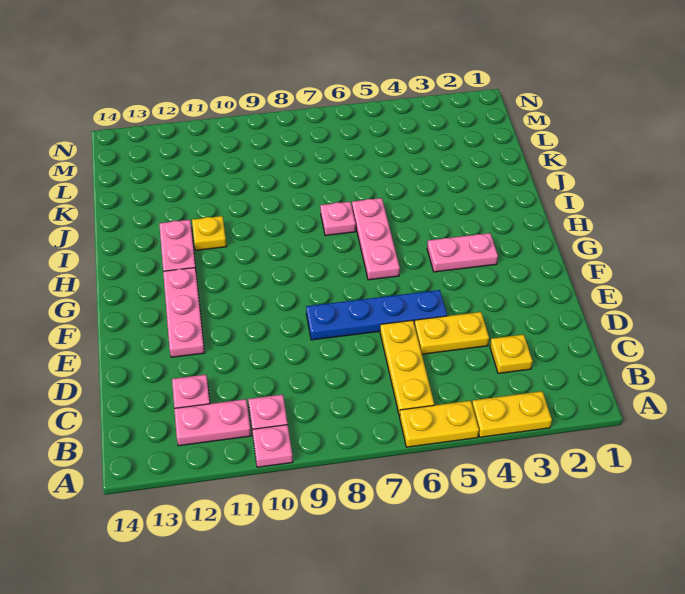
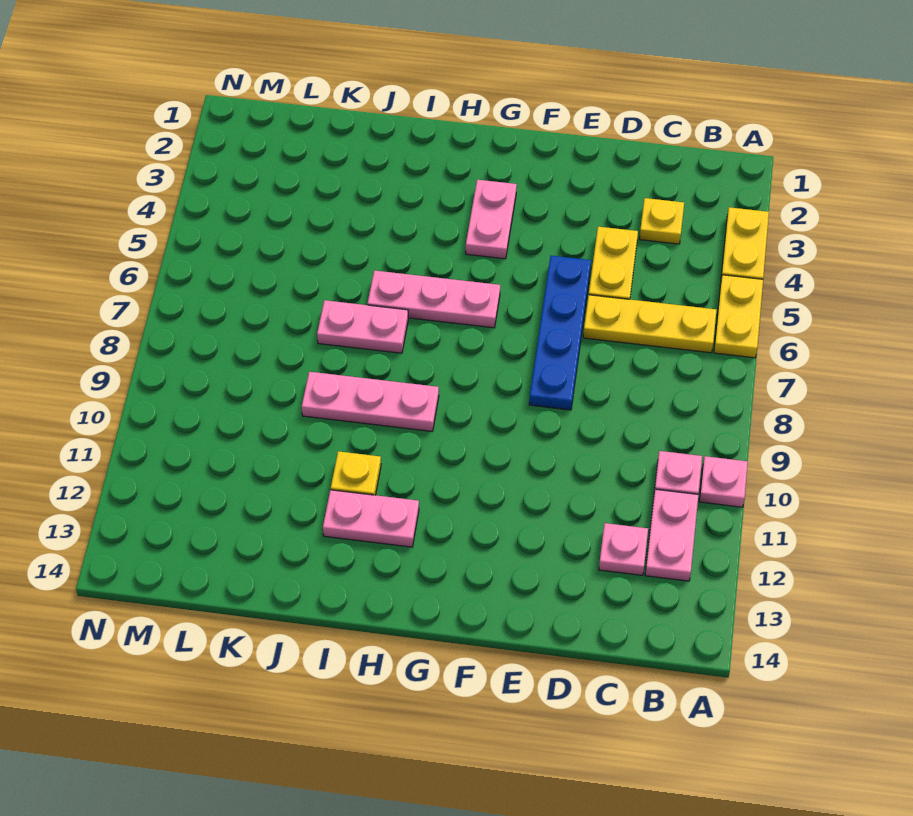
pink plate E12:G12 level 1 -> pink plate H9:J9 level 1
pink plate I7 level 1 -> pink plate I7:J7 level 1

